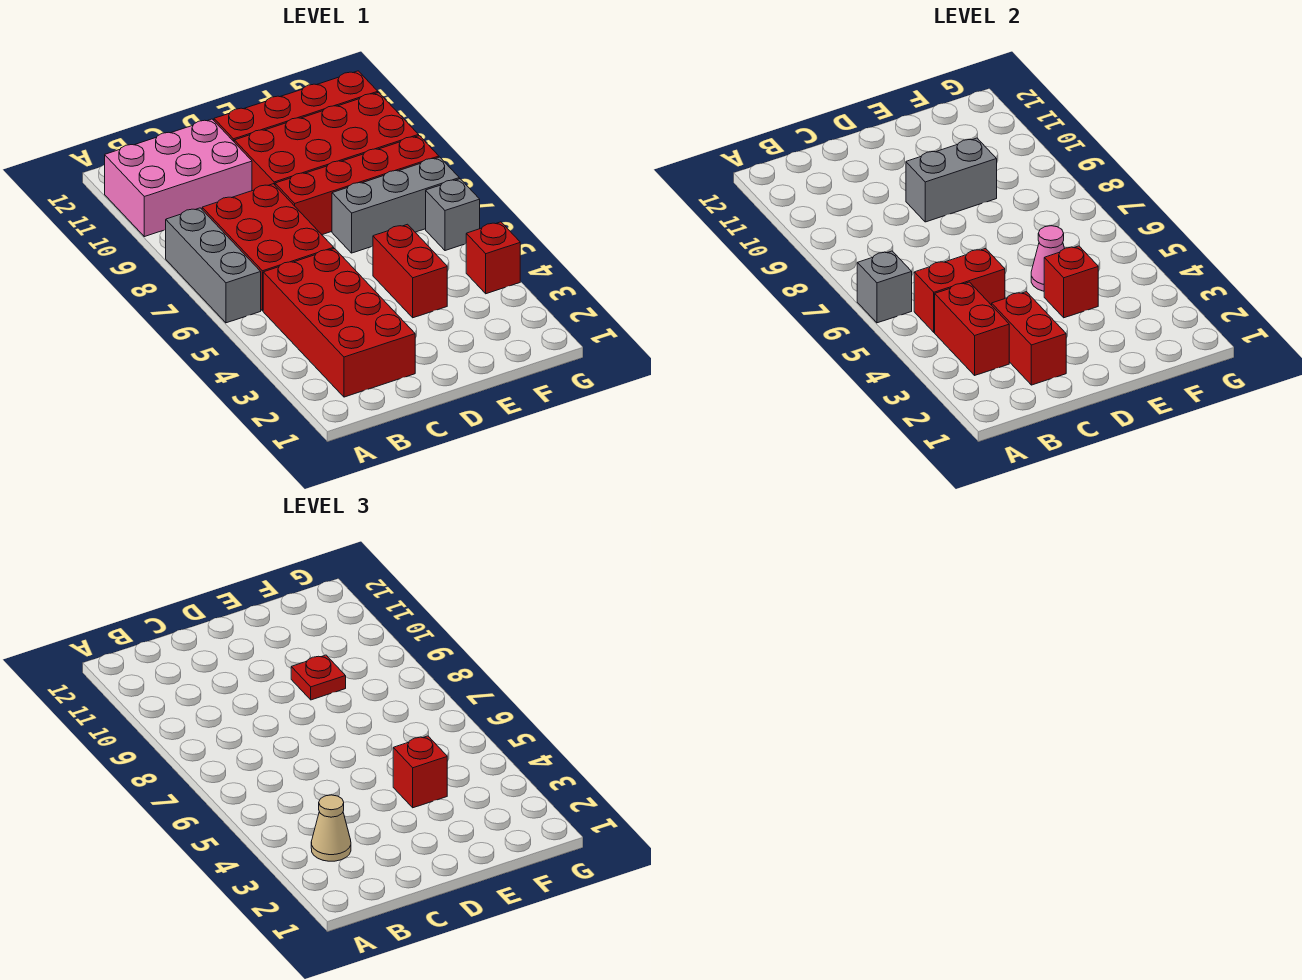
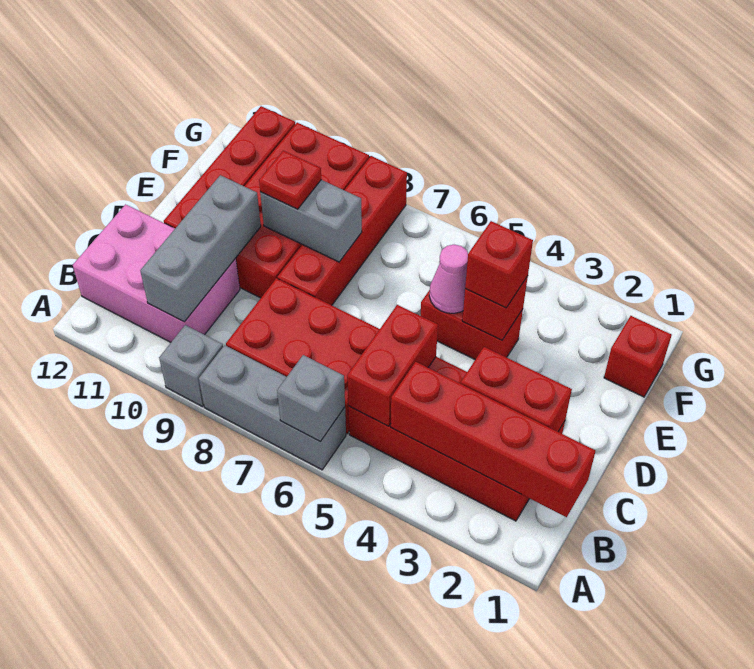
pink brick A10:C11 level 1 -> pink brick B10:C12 level 1
red brick B3:B4 level 2 -> red brick B1:B4 level 2
tan cone B3 level 3 -> none
grey brick D9:E9 level 2 -> grey brick E8:E9 level 2
grey brick E7:G7 level 1 -> grey brick B10:D10 level 2
red brick G4 level 1 -> red brick F1 level 1
grey brick G6 level 1 -> grey brick A9 level 1

